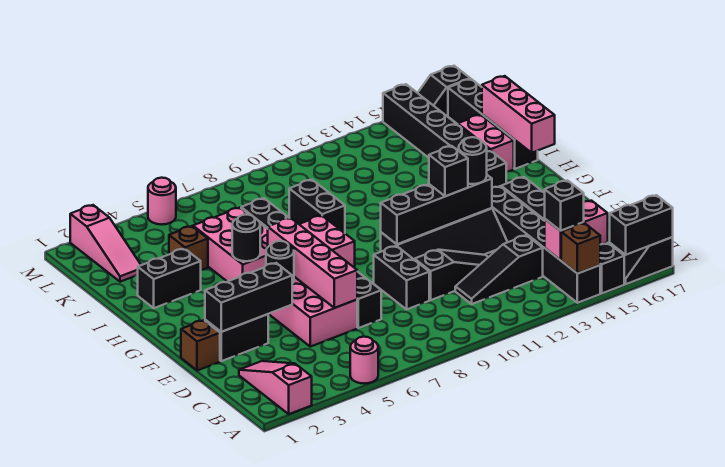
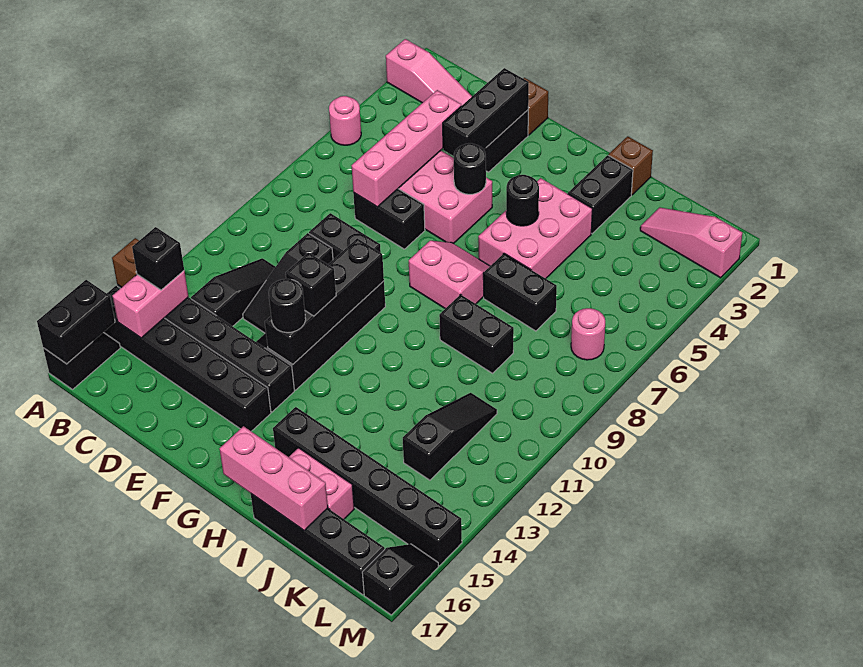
pink brick D6:G6 level 2 -> pink brick D4:D7 level 2
pink brick H5:J6 level 1 -> pink brick H4:I6 level 1
brown brick J4 level 1 -> brown brick I1 level 1
none -> black slope K11:K13 level 1 top 13
pink round brick M5 level 1 -> pink round brick L7 level 1

